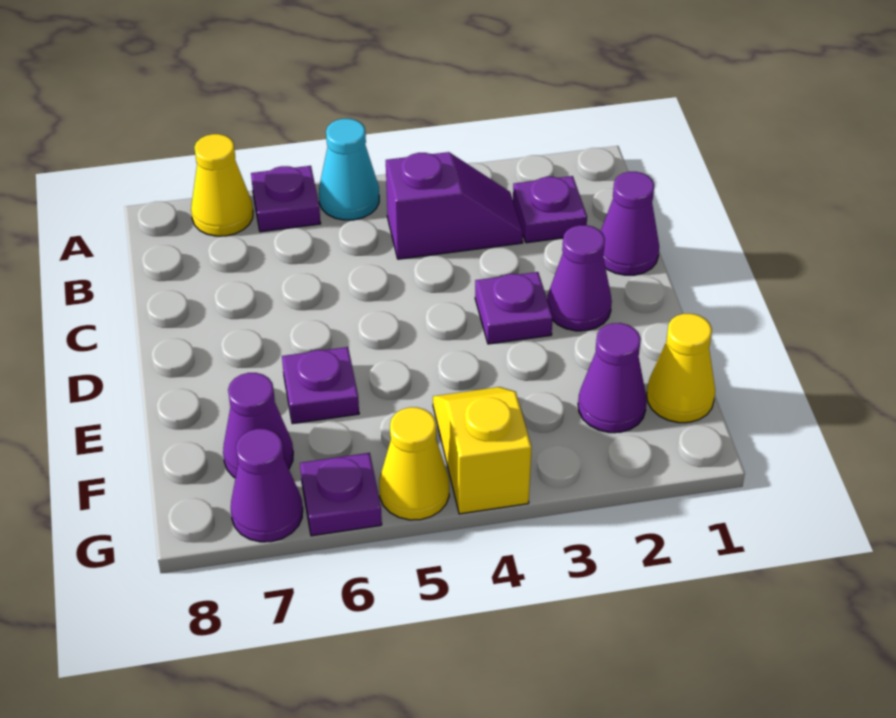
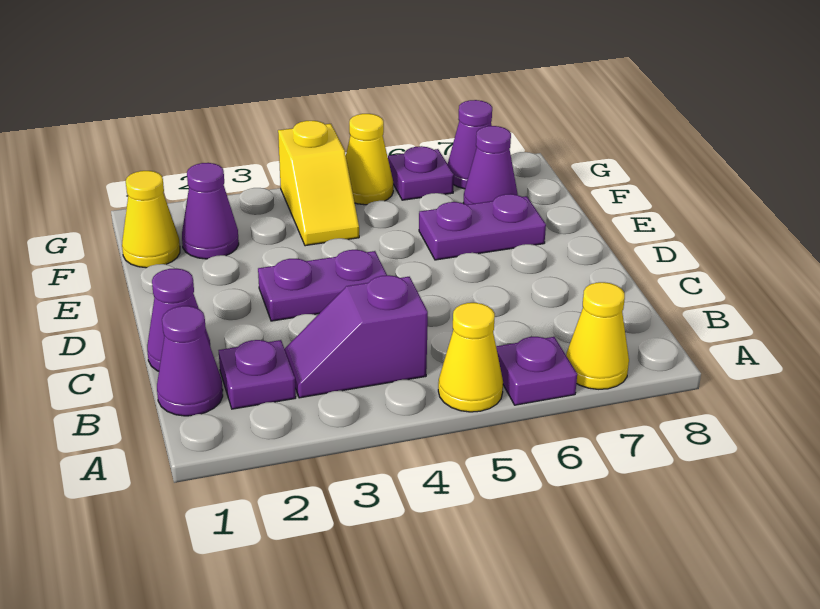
cyan cone A5 level 1 -> yellow cone A5 level 1
purple cone D2 level 1 -> purple cone B1 level 1
purple plate D3 level 1 -> purple plate D3:D4 level 1
purple plate E6 level 1 -> purple plate E6:E7 level 1

